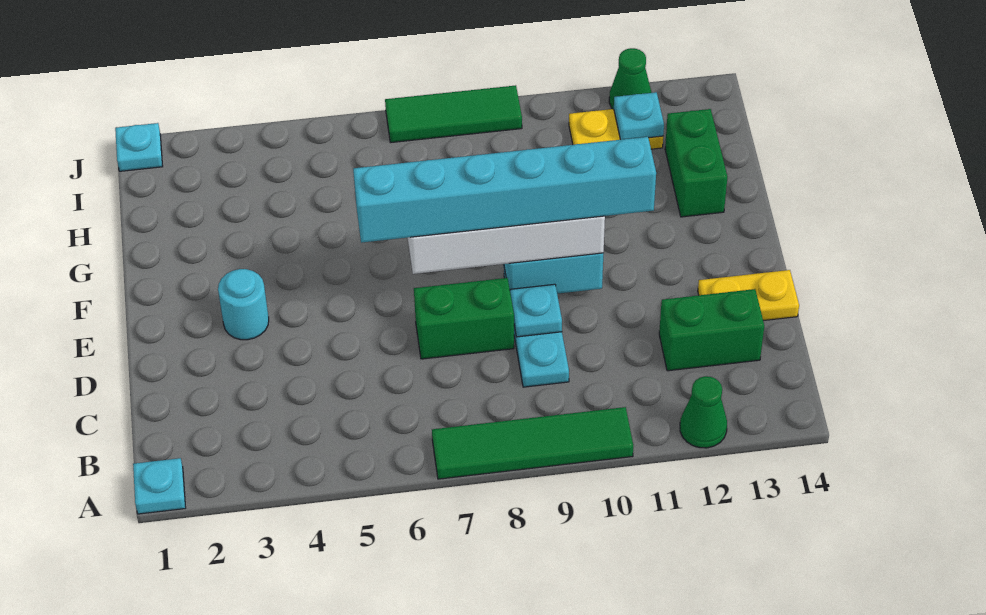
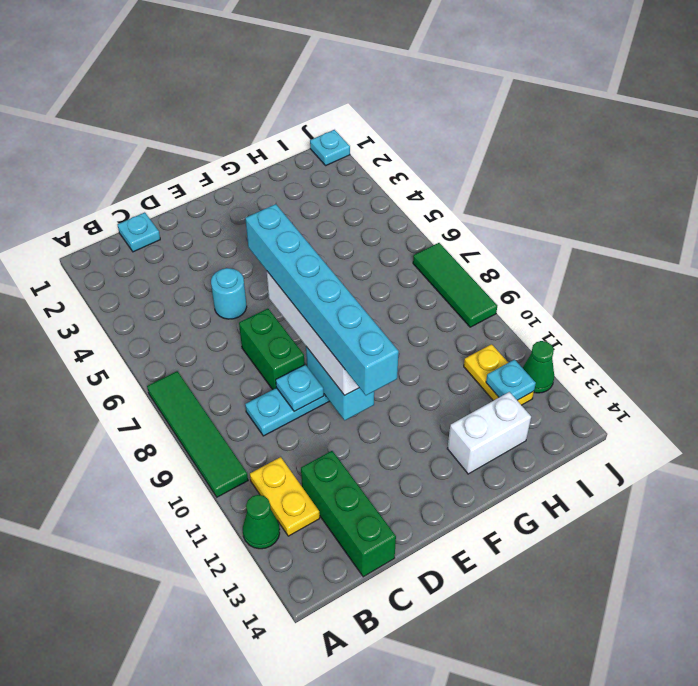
cyan plate A1 level 1 -> cyan plate C1 level 1
green brick C12:C13 level 1 -> green brick C12:C14 level 1
yellow plate D13:D14 level 1 -> yellow plate B11:B12 level 1
cyan round brick E3 level 1 -> cyan round brick D5 level 1
green brick G13:H13 level 1 -> white brick G13:H13 level 1

